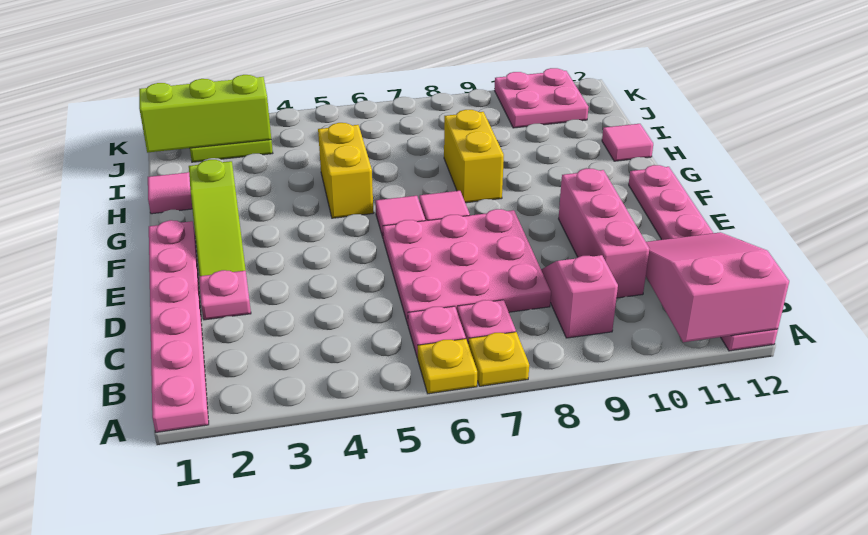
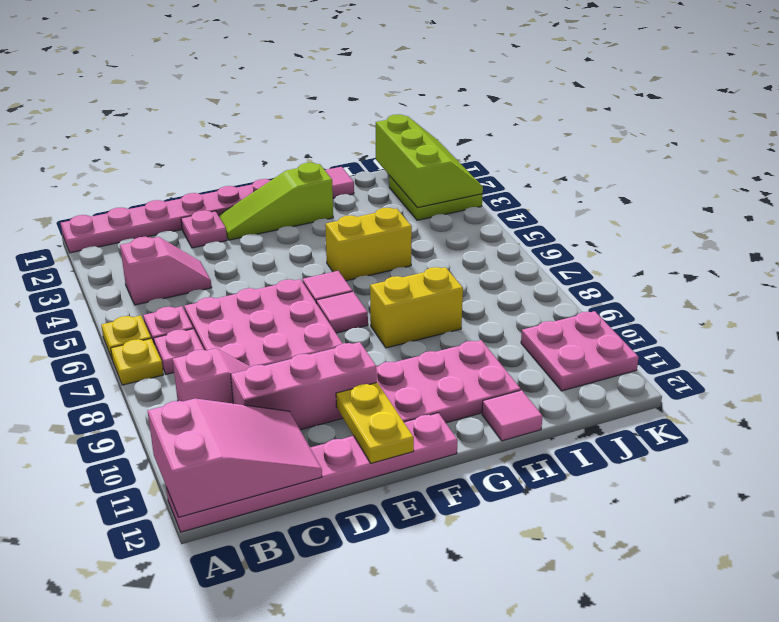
none -> pink slope B4:C4 level 1 top B
none -> yellow plate E11:E12 level 2
none -> pink plate F10:H11 level 1

